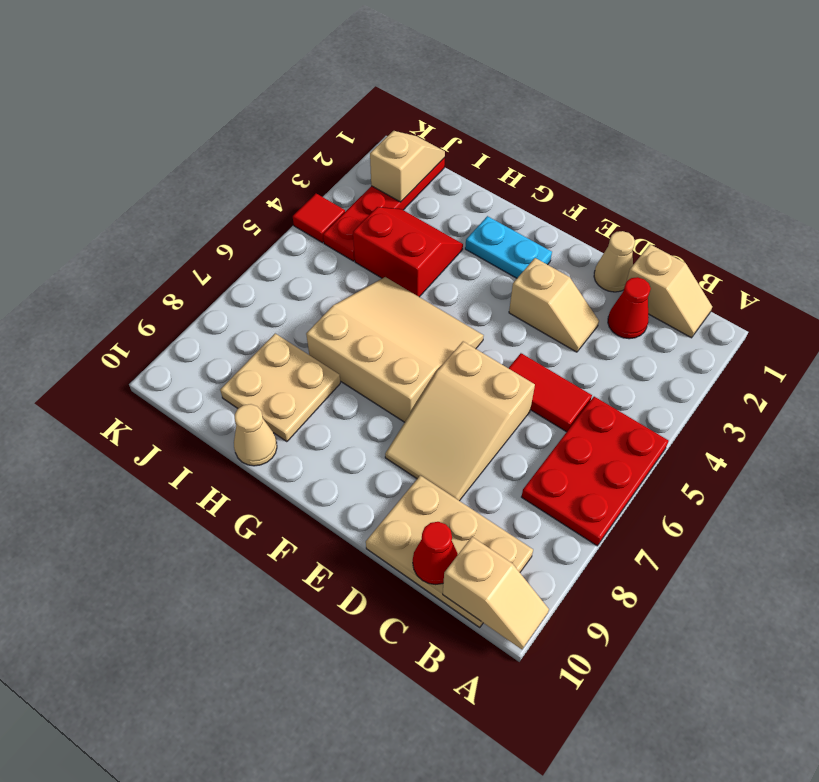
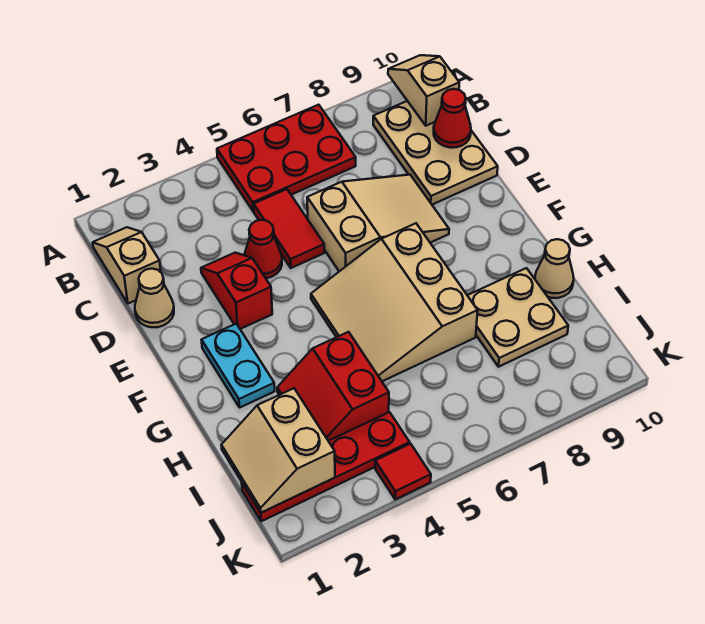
red cone C2 level 1 -> red cone D4 level 1
tan slope D3:E3 level 1 top E -> red slope D3:E3 level 1 top E
tan slope J1:J2 level 2 top 2 -> tan slope I1:J2 level 2 top 2

